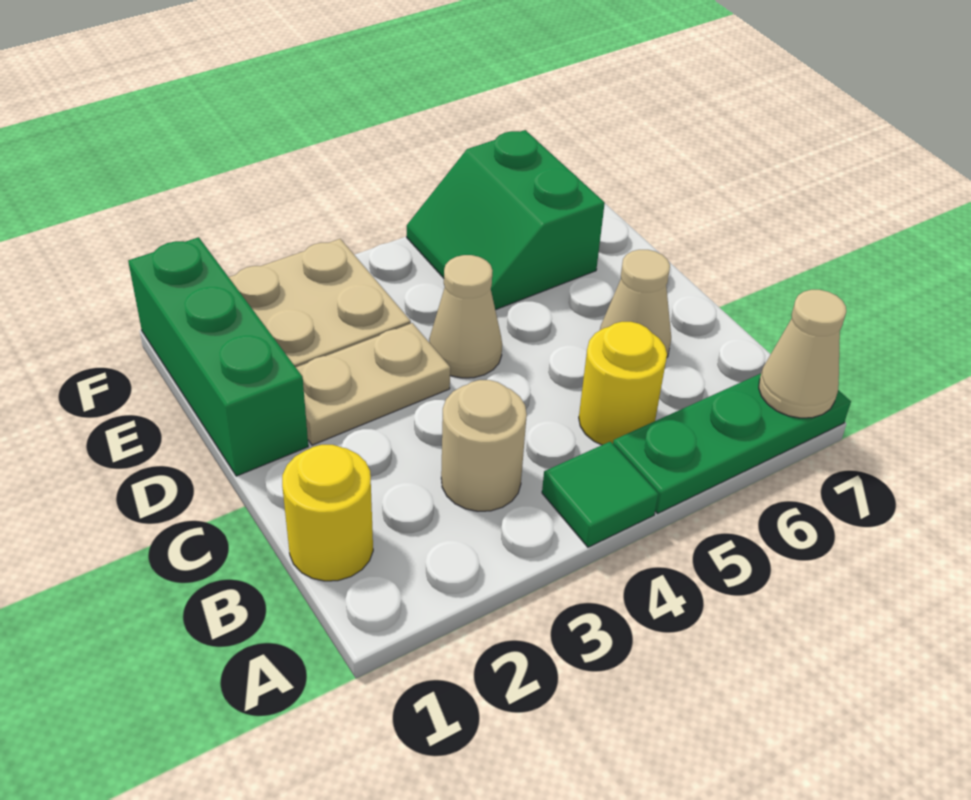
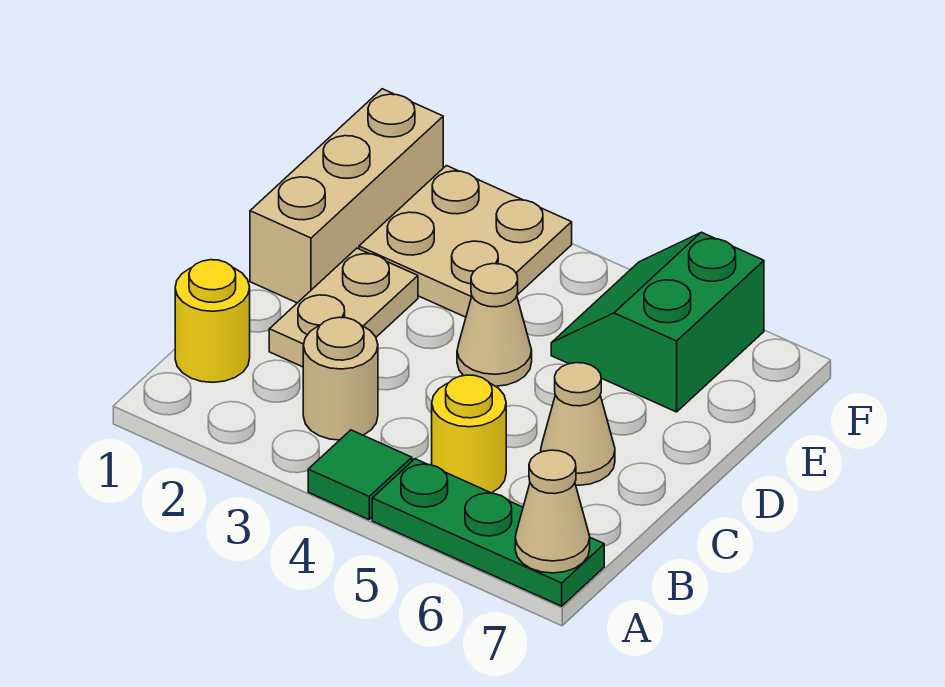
green brick D1:F1 level 1 -> tan brick D1:F1 level 1
tan plate D2:D3 level 1 -> tan plate C2:D2 level 1

